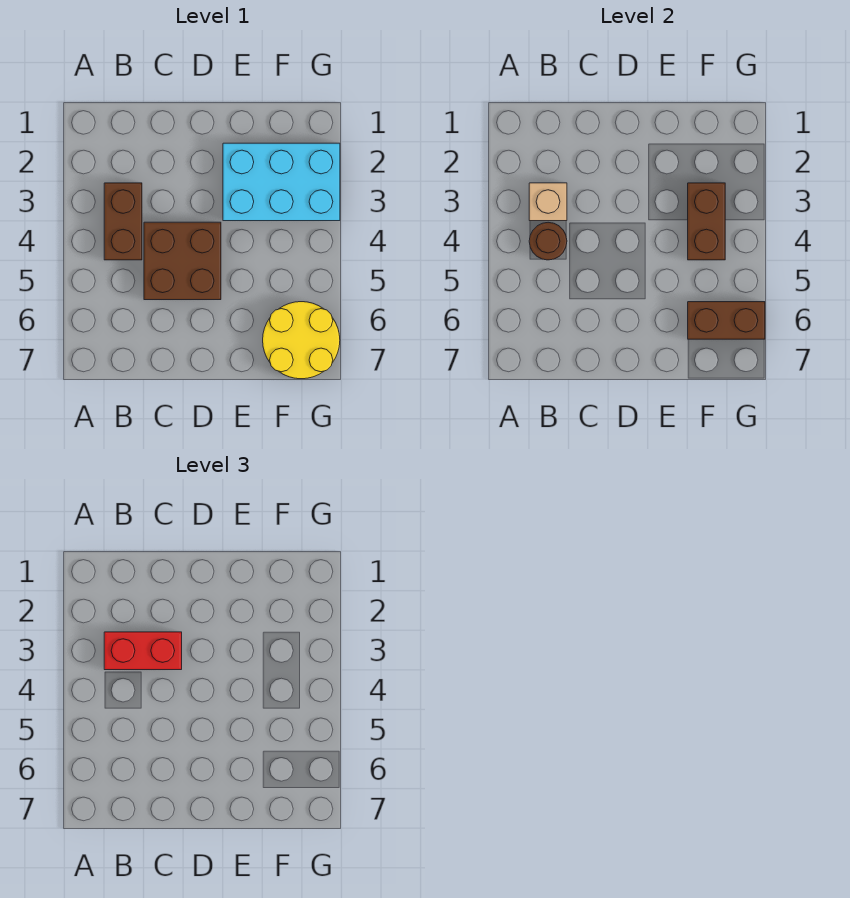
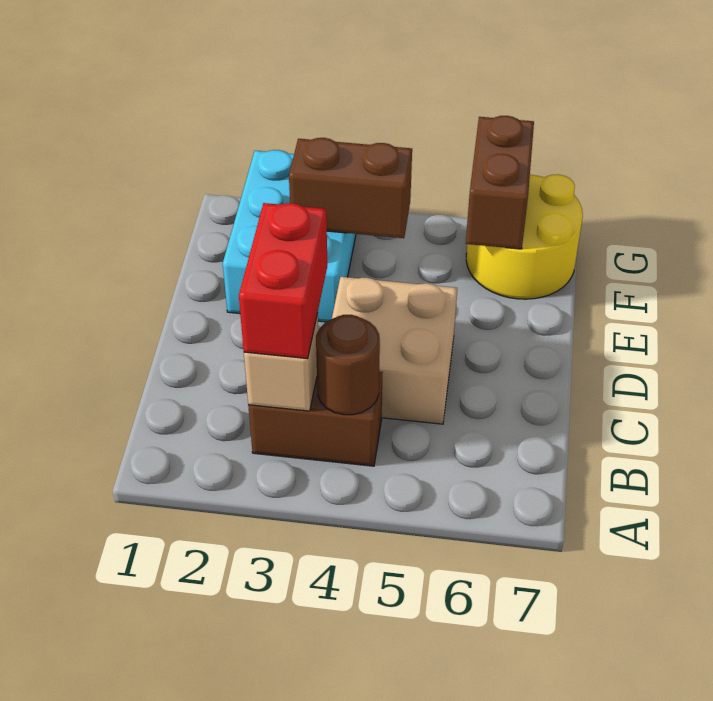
brown brick C4:D5 level 1 -> tan brick C4:D5 level 1

